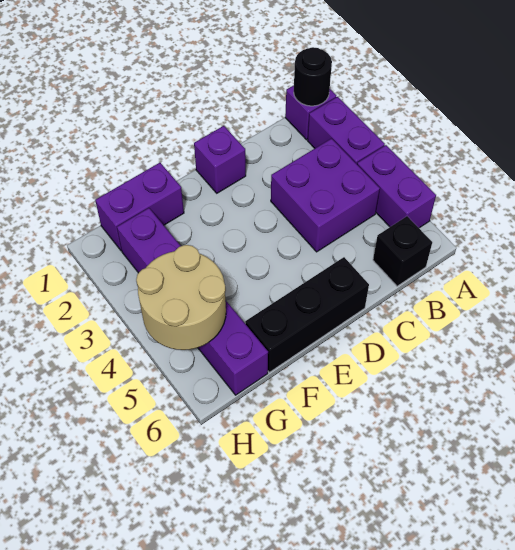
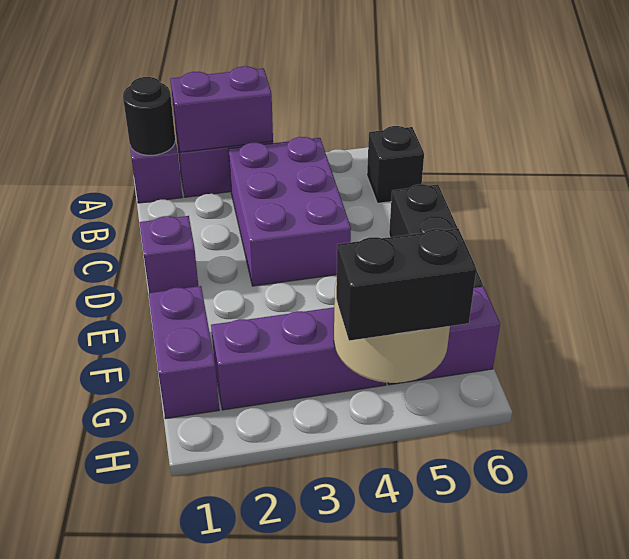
purple brick A4:A5 level 1 -> purple brick A2:A3 level 2
purple brick B3:C4 level 1 -> purple brick B3:D4 level 1
none -> black brick H4:H5 level 3

